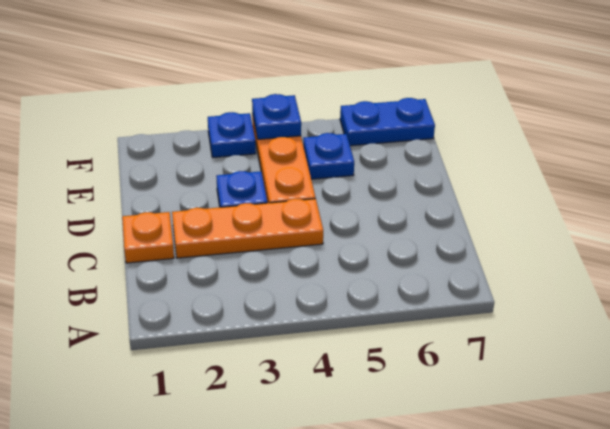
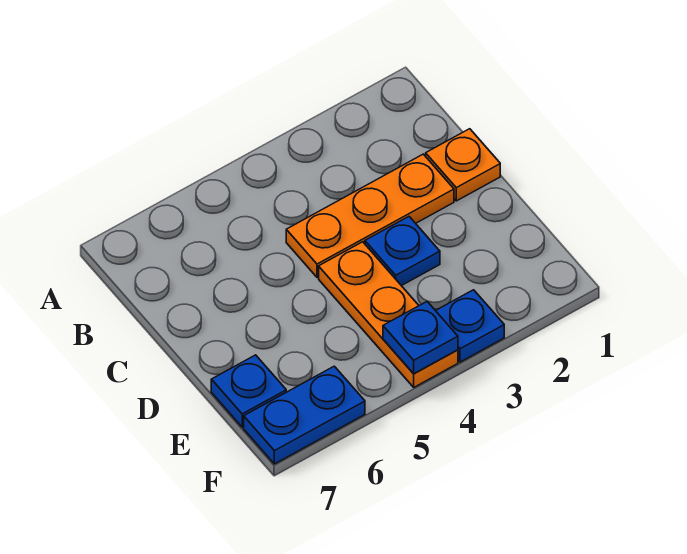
blue plate E5 level 1 -> blue plate E7 level 1

